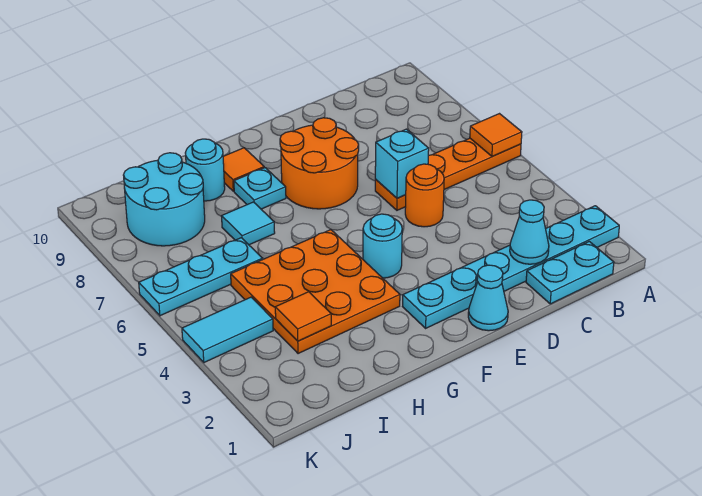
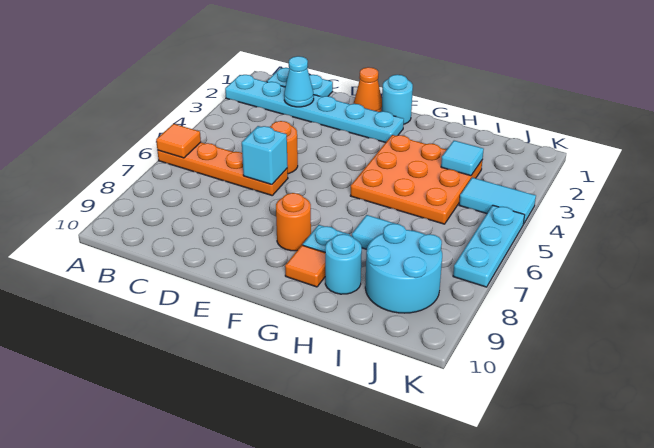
cyan cone E1 level 1 -> orange cone E1 level 1
orange round brick E7:F8 level 1 -> orange round brick F8 level 1
cyan round brick F4 level 1 -> cyan round brick F1 level 1
orange tile I3 level 2 -> cyan tile I3 level 2
cyan plate I6:K6 level 1 -> cyan plate K5:K7 level 1

